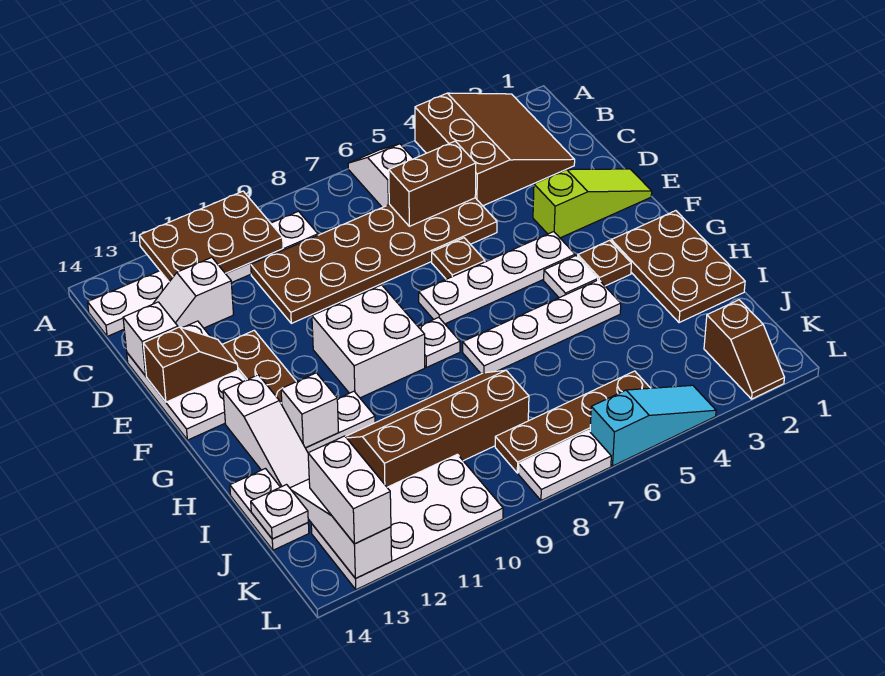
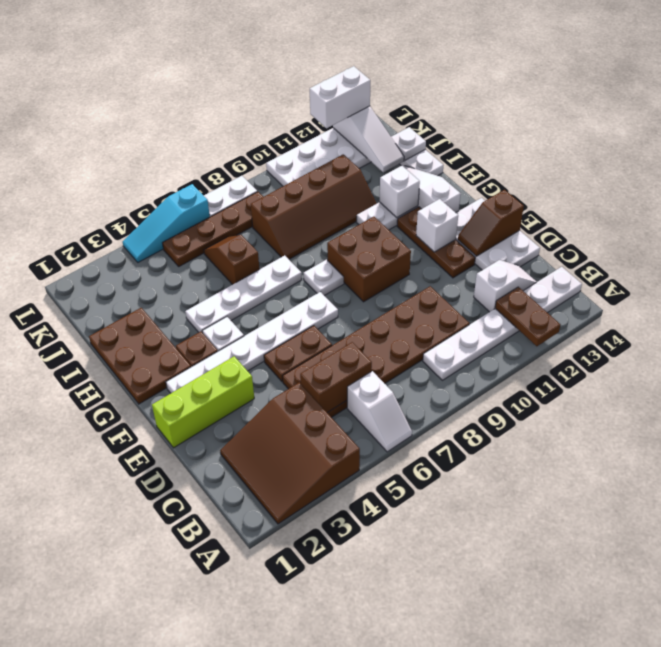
brown plate A10:B12 level 2 -> brown plate A12:B12 level 2
white brick D14 level 2 -> white brick F12 level 2
lime slope E1:E3 level 1 top 3 -> lime brick E1:E3 level 1
brown plate E6 level 1 -> brown plate E5:E6 level 1
white plate F4:F7 level 1 -> white plate F2:F7 level 1
white brick F9:G10 level 1 -> brown brick F9:G10 level 1
brown slope K2:L2 level 1 top K -> brown slope I6:J6 level 1 top I
white brick K13:L13 level 3 -> white brick L12:L13 level 3

